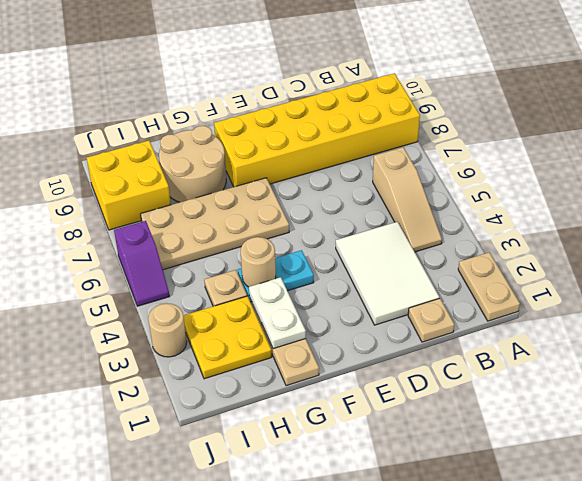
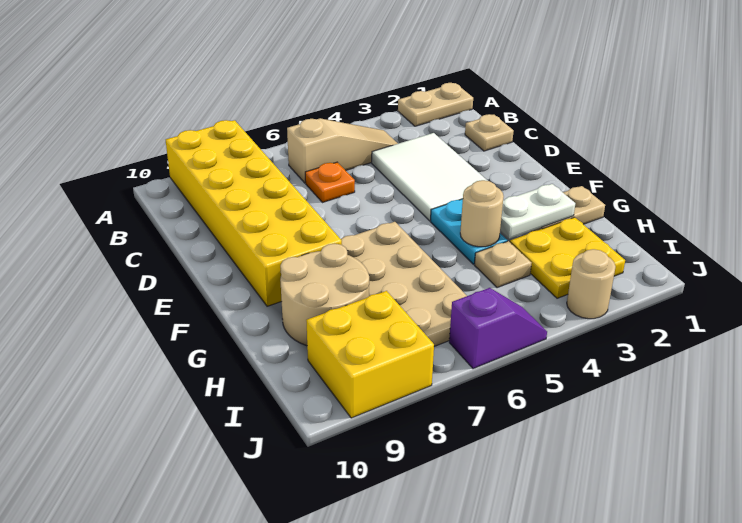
white tile C2:D4 level 1 -> white tile C3:E4 level 1
none -> orange plate C6 level 1

